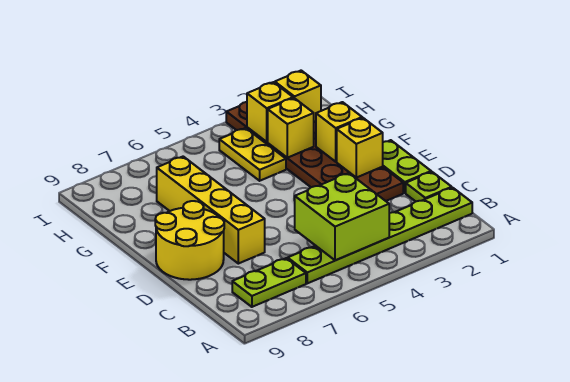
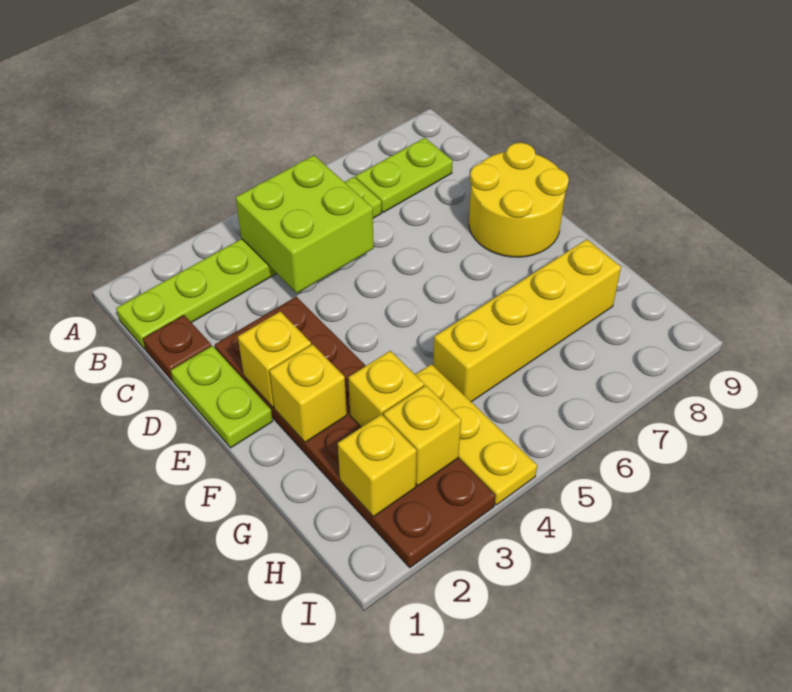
lime plate C1 level 1 -> brown plate C1 level 1
yellow brick D7:G7 level 1 -> yellow brick G5:G8 level 1
yellow plate G4:H4 level 1 -> yellow plate G4:I4 level 1

